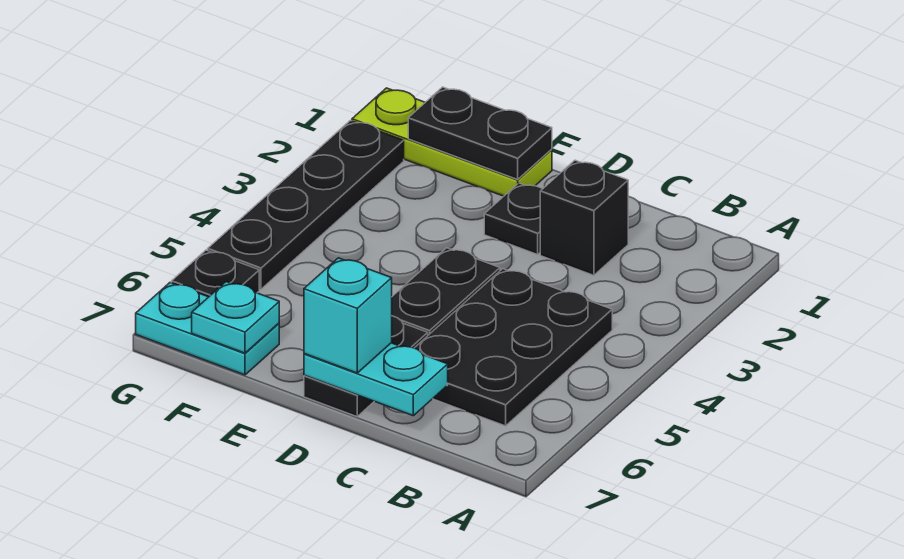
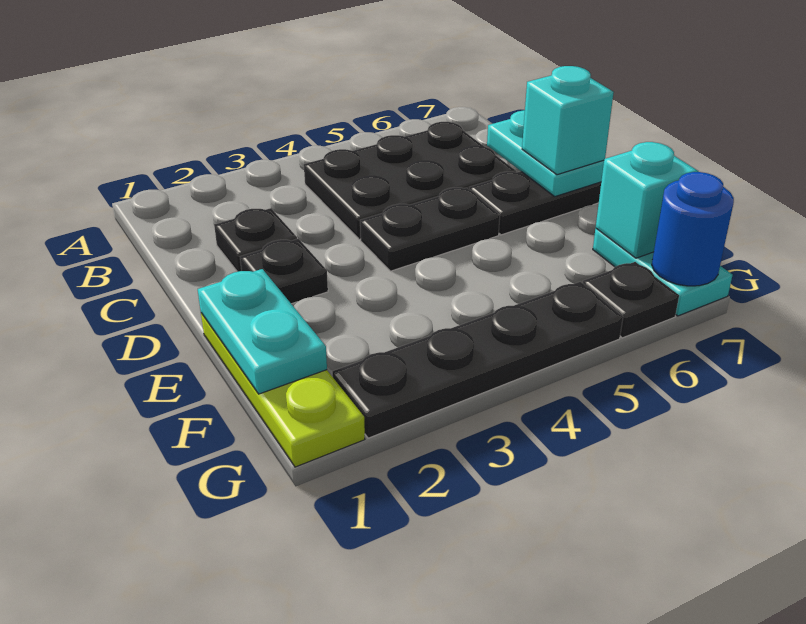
black brick C2 level 1 -> black plate C2 level 1
black plate E1:F1 level 2 -> cyan plate E1:F1 level 2
cyan plate F7 level 2 -> cyan brick F7 level 2
none -> blue round brick G7 level 2

